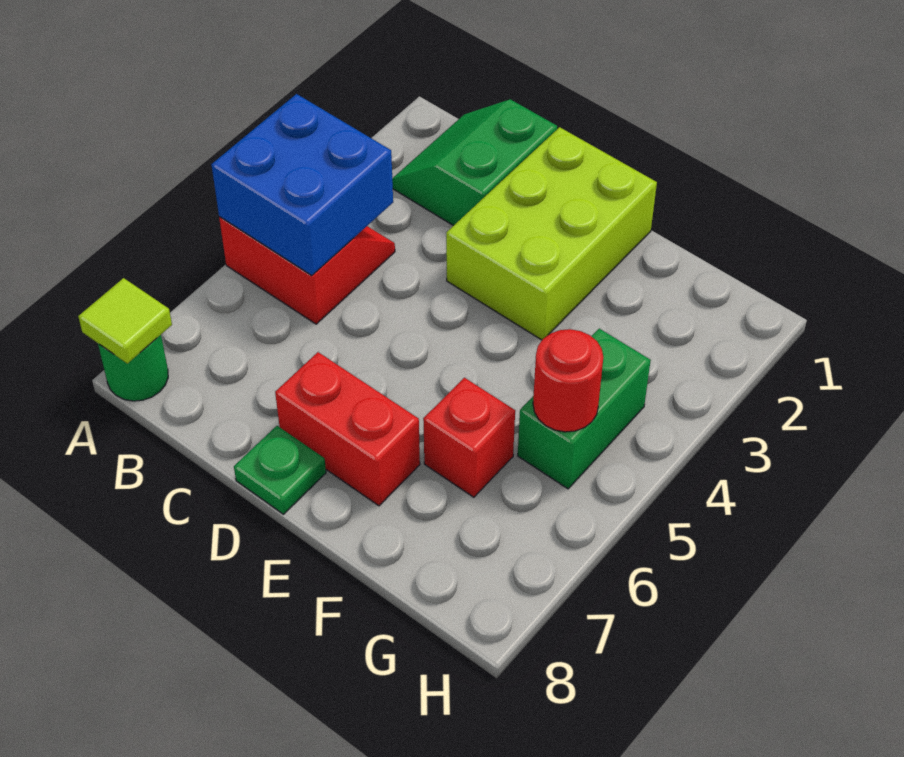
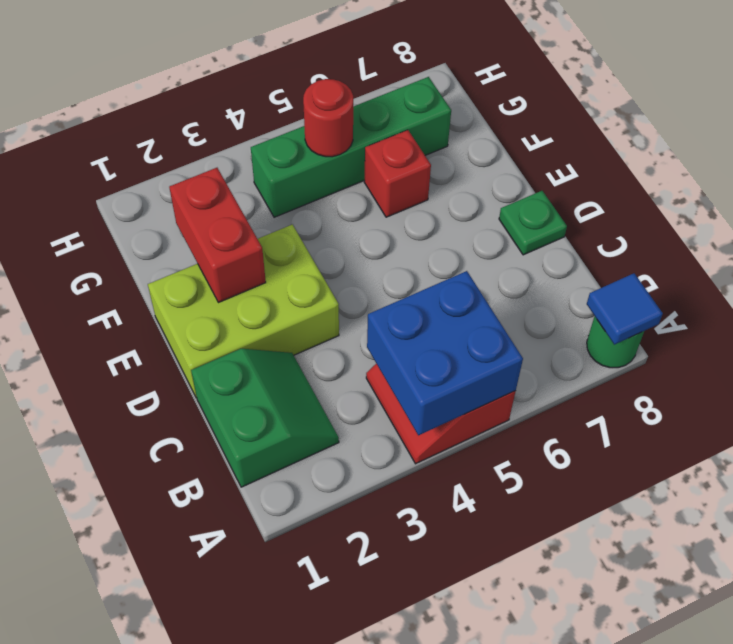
lime tile A8 level 2 -> blue tile A8 level 2
green slope B1:C2 level 1 top C -> green slope B1:C2 level 1 top 1
red brick D7:E7 level 1 -> red brick E2:F2 level 2
green brick G4:G5 level 1 -> green brick G4:G7 level 1

